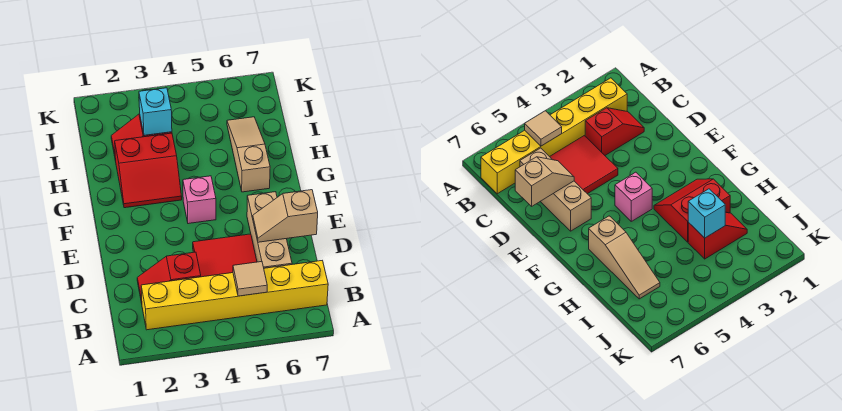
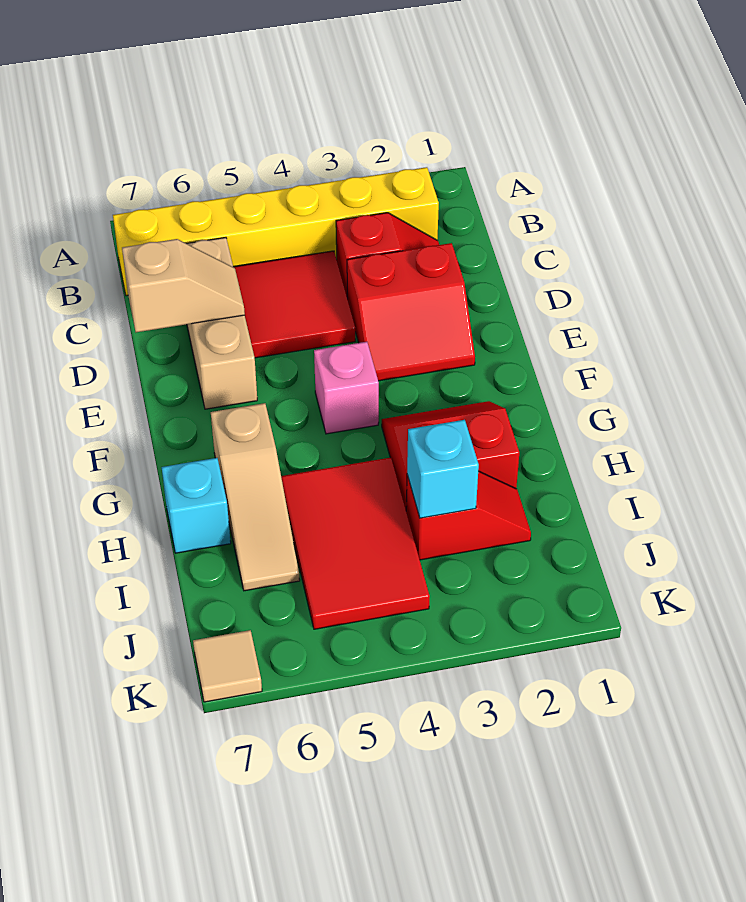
tan tile B5 level 2 -> tan tile K7 level 1
none -> red slope D2:E3 level 1 top D
none -> red tile H4:J5 level 1
none -> cyan brick H7 level 1

